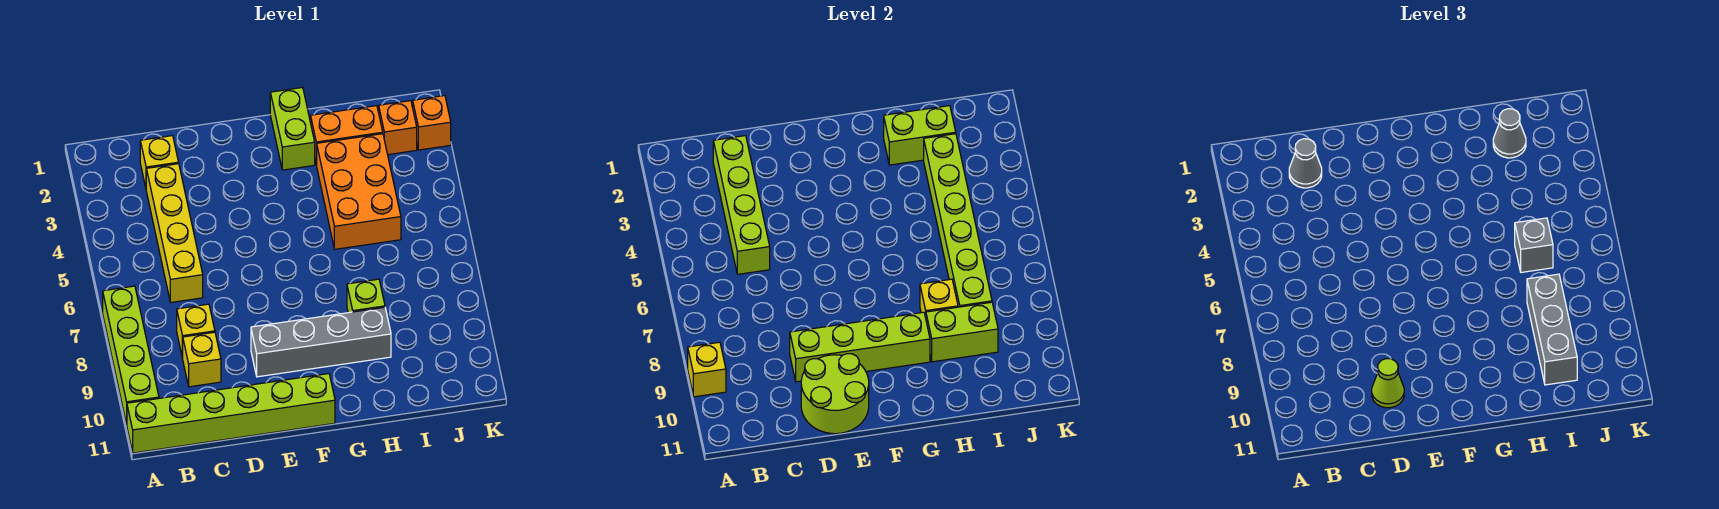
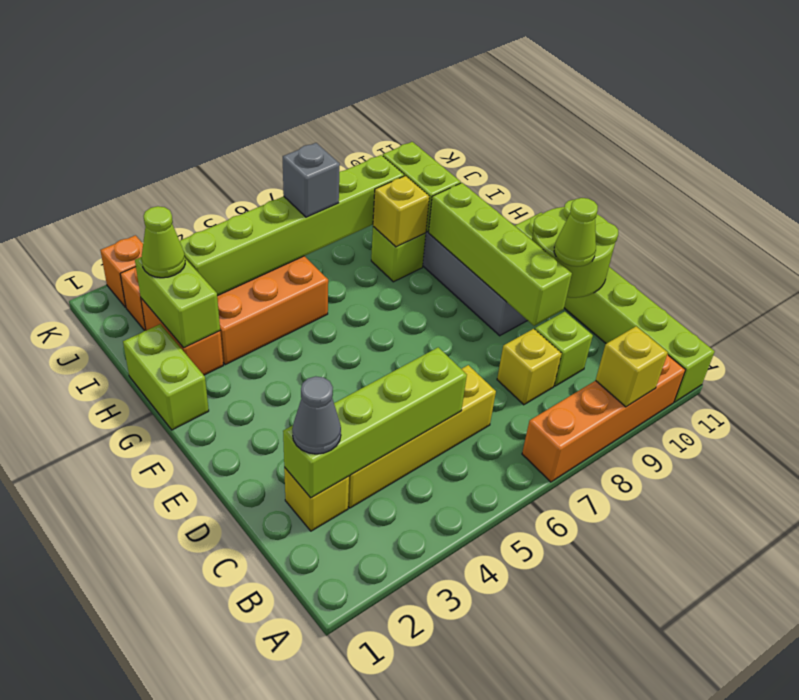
lime brick A7:A10 level 1 -> orange brick A7:A10 level 1
yellow brick C9 level 1 -> lime brick C9 level 1
lime brick G1:G2 level 1 -> lime brick G1:H1 level 1
grey cone I2 level 3 -> lime cone I2 level 3
grey brick I8:I10 level 3 -> none

